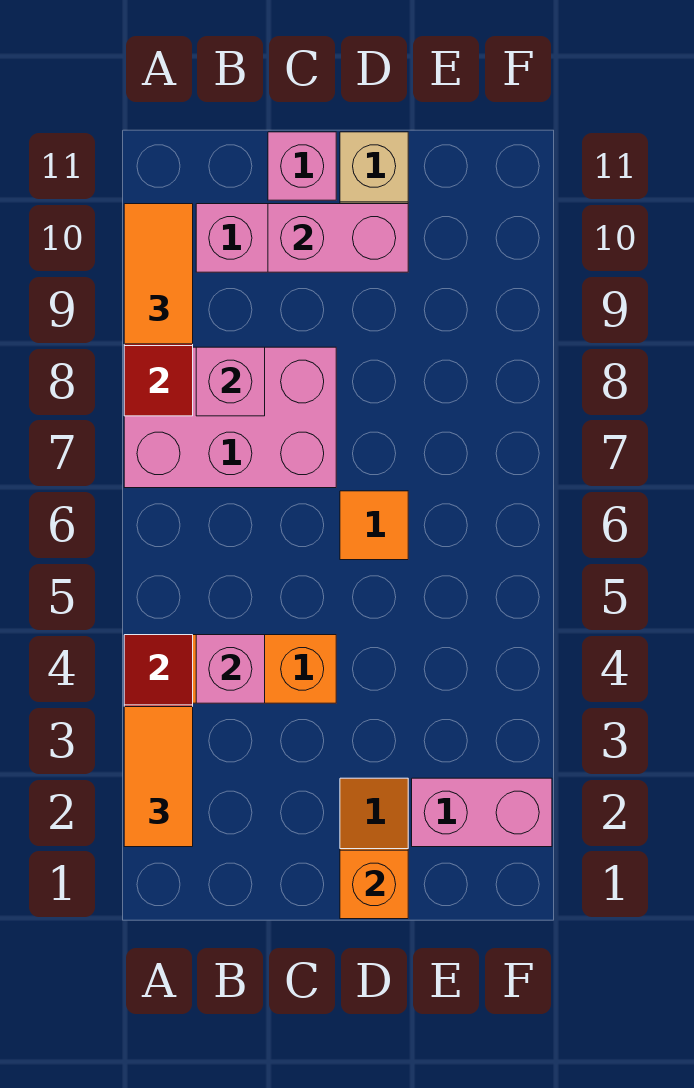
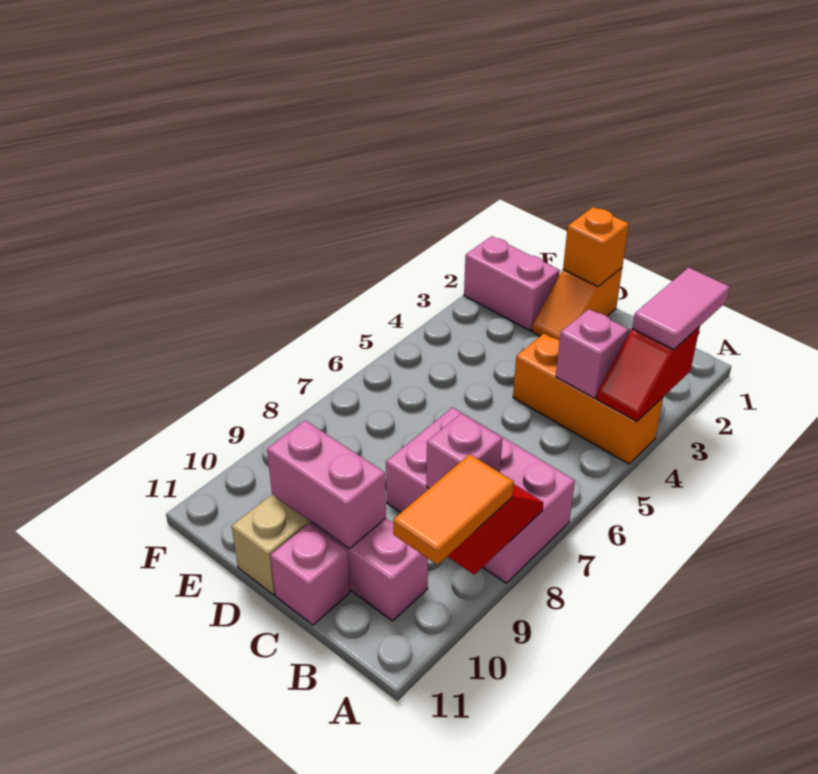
orange tile A2:A3 level 3 -> pink tile A2:A3 level 3
orange tile D6 level 1 -> none

